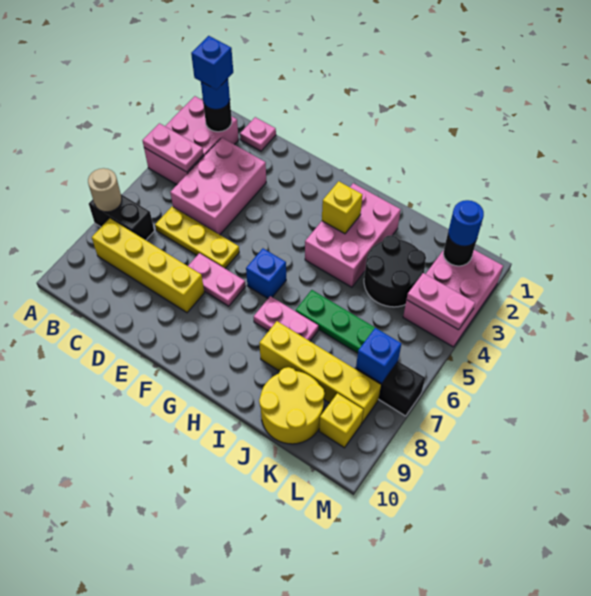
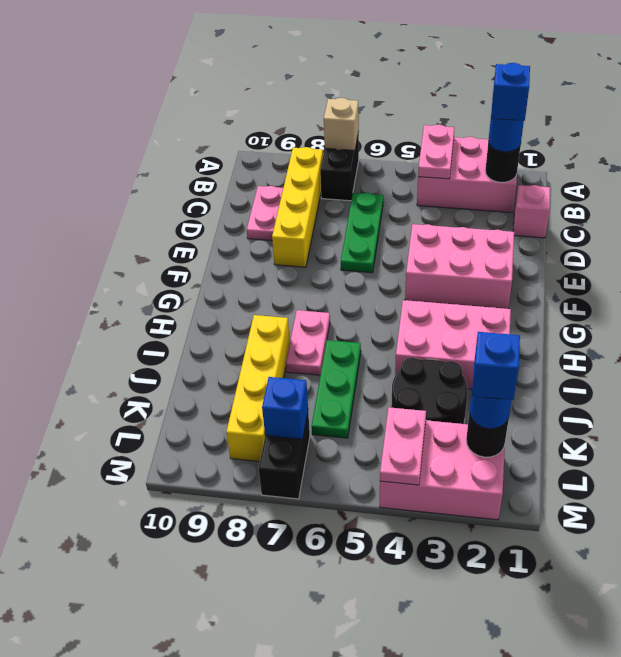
tan round brick A7 level 2 -> tan brick A7 level 2
pink plate C1 level 1 -> pink brick C1 level 1
pink brick C3:D5 level 1 -> pink brick E2:F4 level 1
yellow plate C6:E6 level 1 -> green plate C6:E6 level 1
pink plate E7:F7 level 1 -> pink plate C9:D9 level 1
blue brick G6 level 1 -> blue brick L2 level 4
yellow brick H3 level 2 -> none
yellow round brick J9:K10 level 1 -> none
yellow brick L9 level 1 -> none

